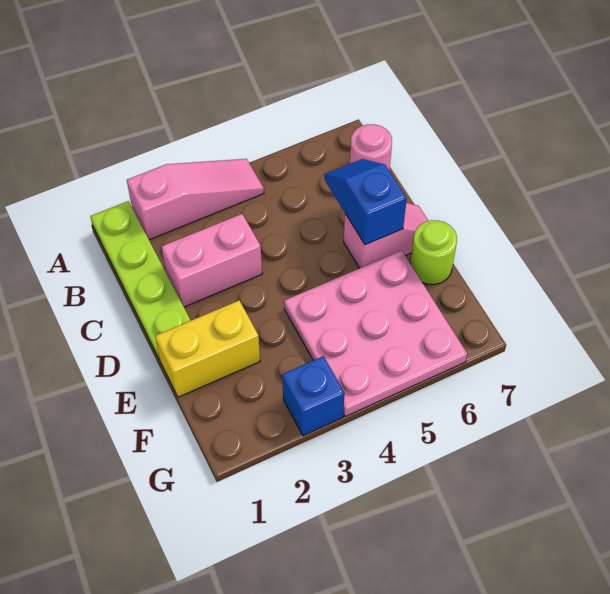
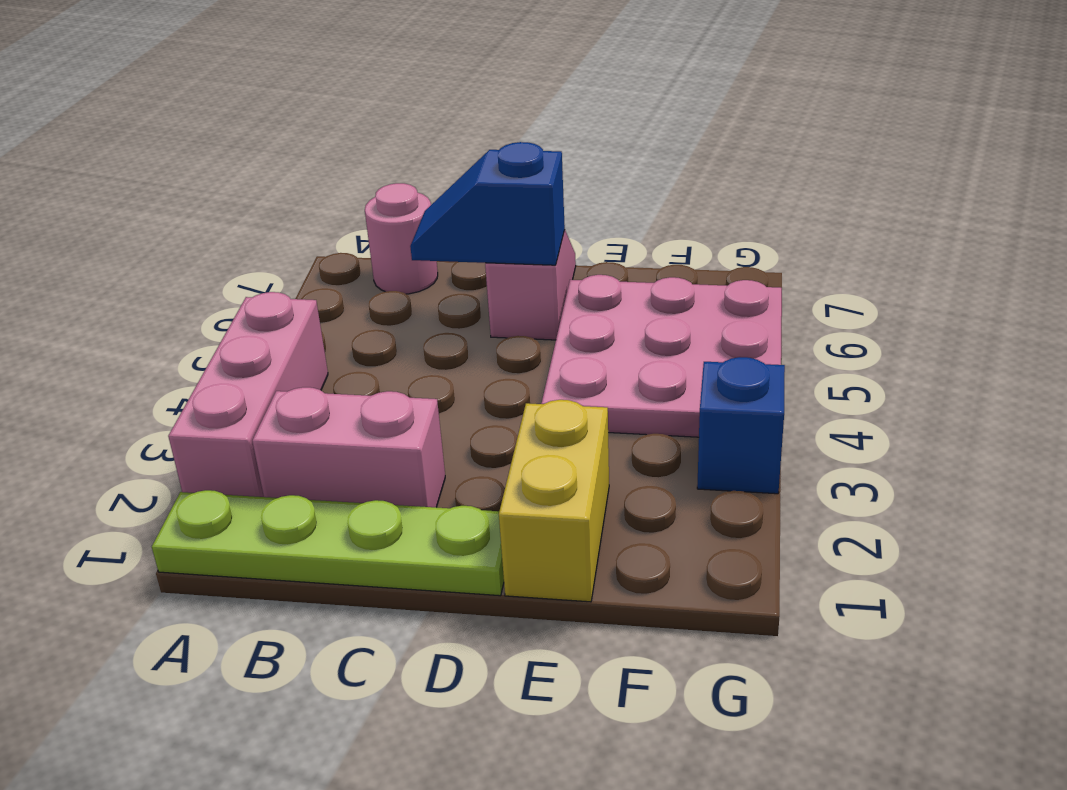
pink slope A2:A4 level 1 top 2 -> pink brick A2:A4 level 1
pink brick C2:C3 level 1 -> pink brick B2:C2 level 1
lime round brick E7 level 1 -> none

